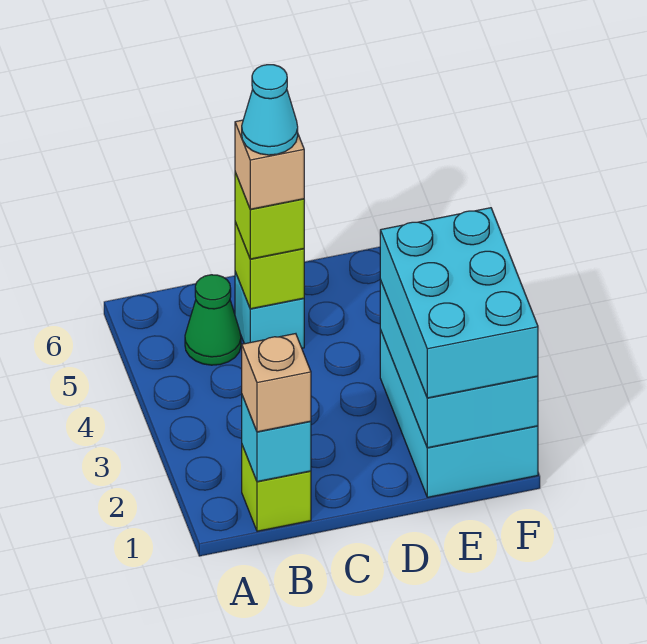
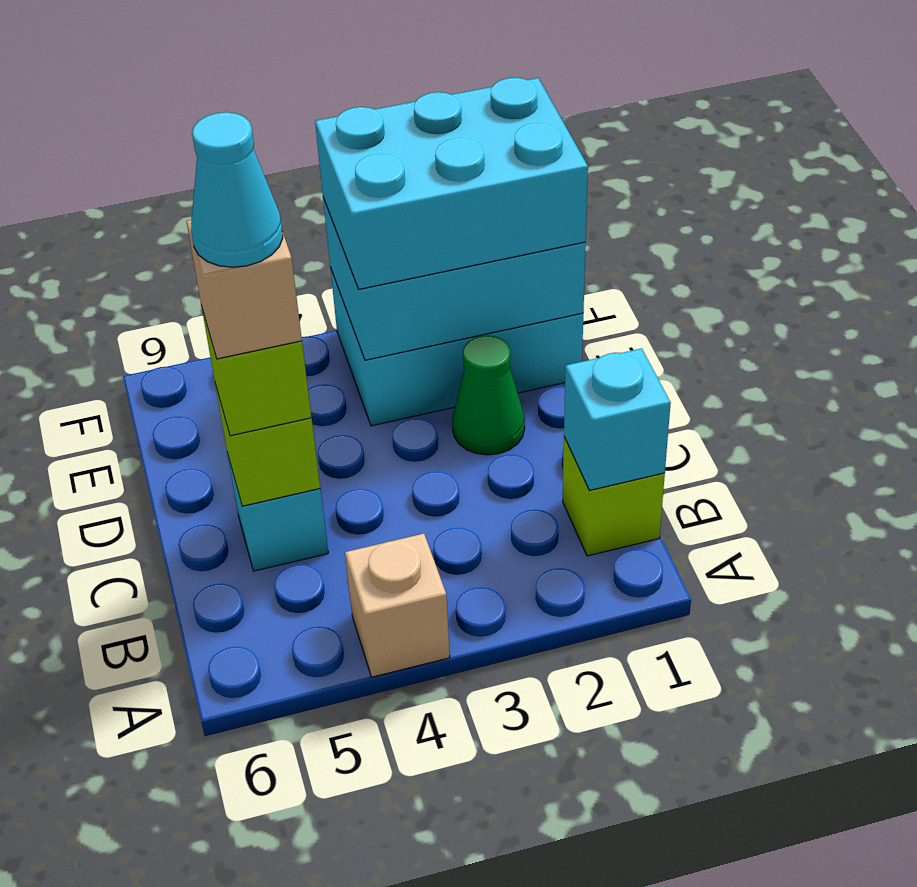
tan brick B1 level 3 -> tan brick A4 level 1
green cone B5 level 1 -> green cone D2 level 1

